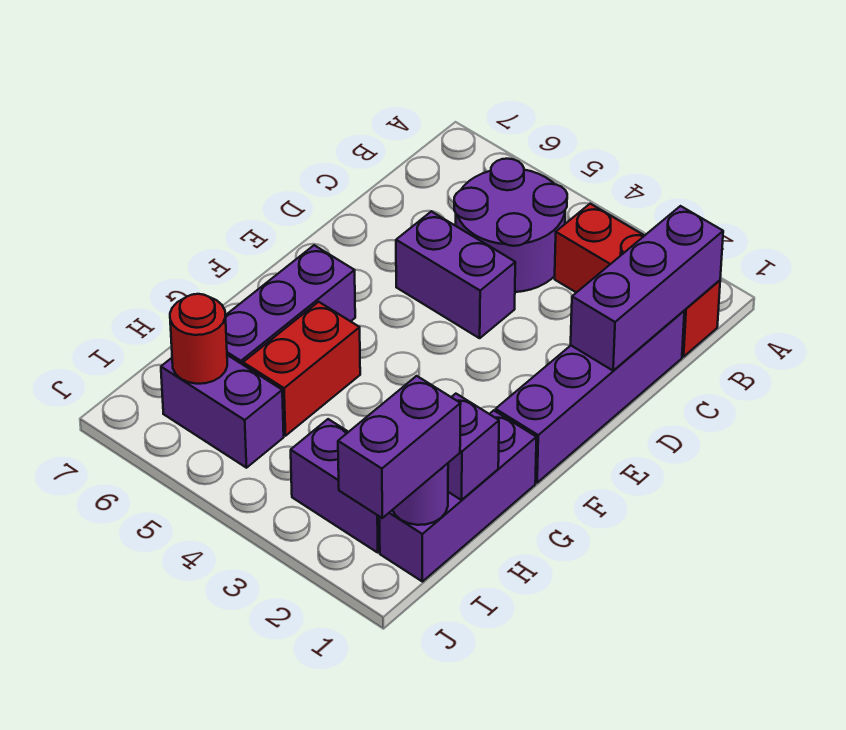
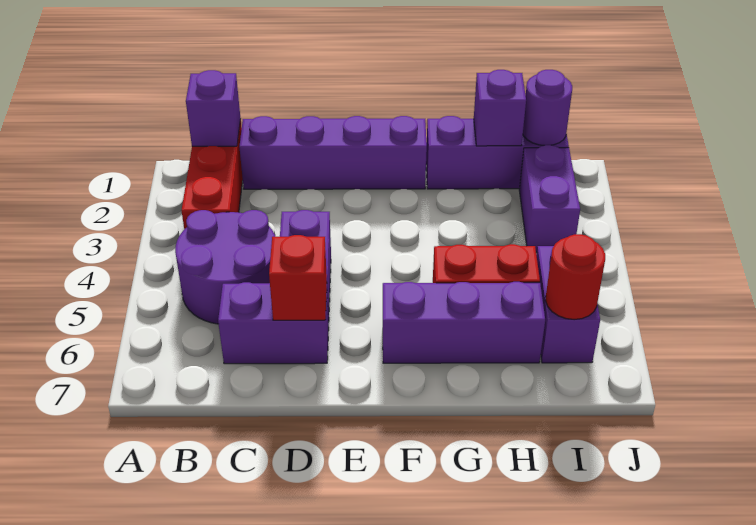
purple brick B1:D1 level 2 -> purple brick B1 level 2
none -> red brick D6 level 2
purple brick I1:J1 level 3 -> purple brick C6:D6 level 1

